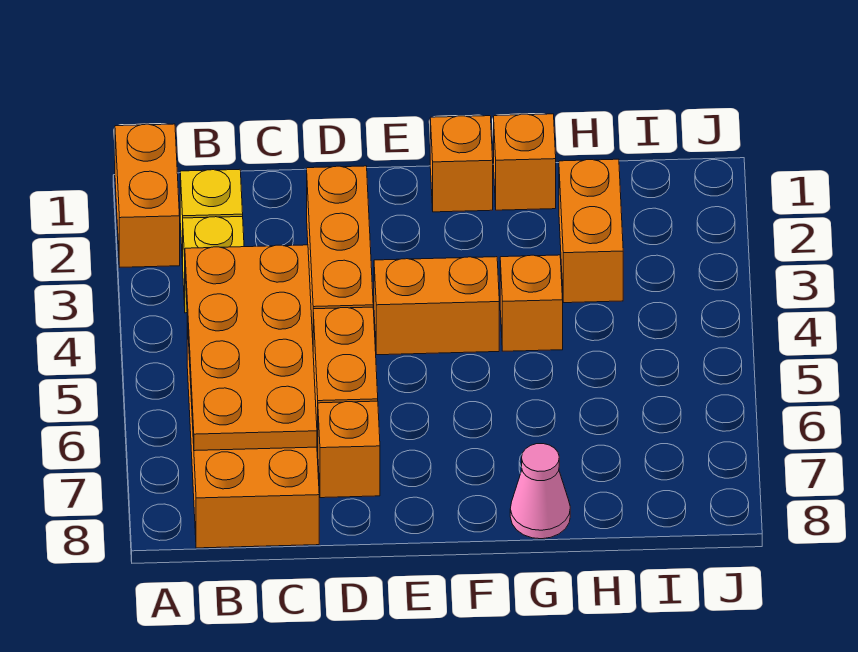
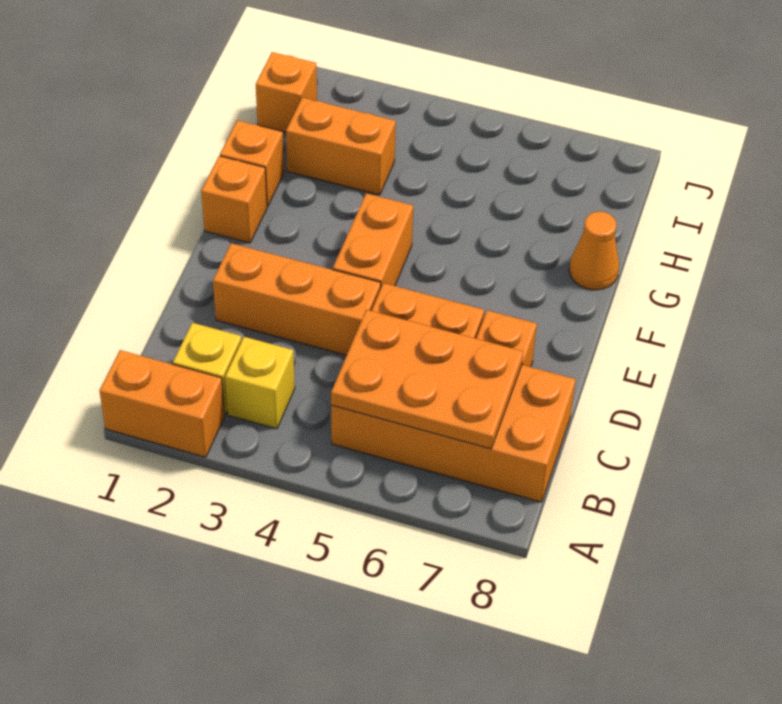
orange plate B4:C7 level 2 -> orange plate B5:C7 level 2
orange brick G4 level 1 -> orange brick I1 level 1
pink cone G8 level 1 -> orange cone G8 level 1

